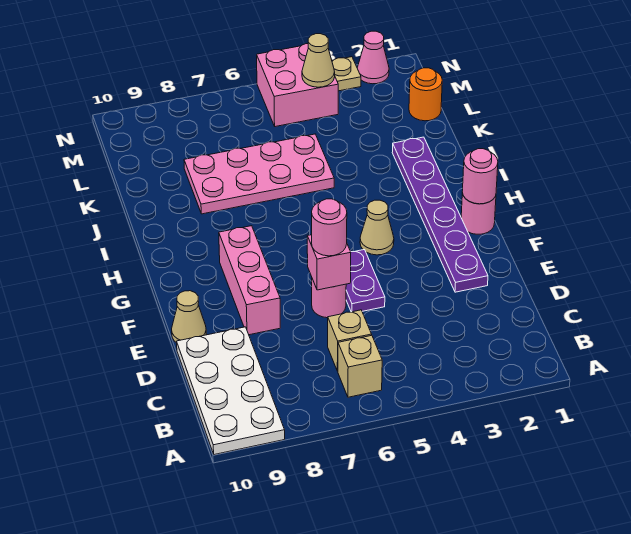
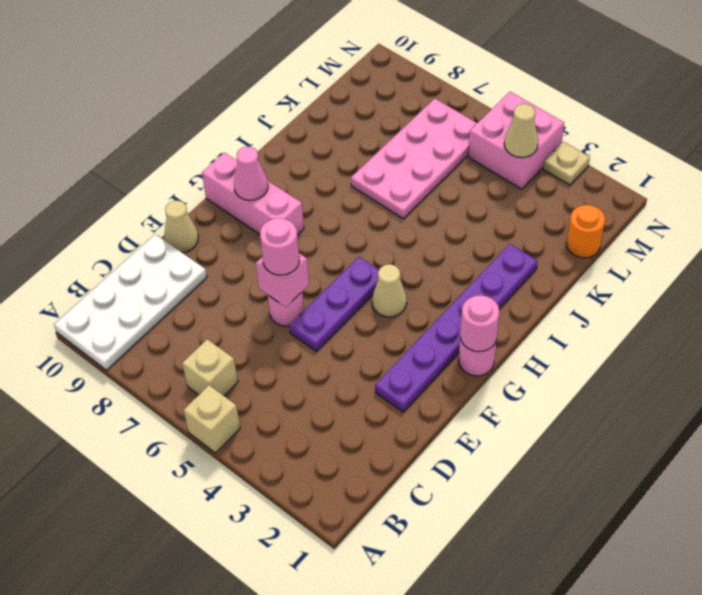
tan brick C6 level 1 -> tan brick A5 level 1
purple plate E5:F5 level 1 -> purple plate E5:G5 level 1
pink brick E8:G8 level 1 -> pink brick G8:G10 level 1
pink plate J5:K8 level 1 -> pink plate J6:M7 level 1
pink cone N2 level 1 -> pink cone G9 level 2

